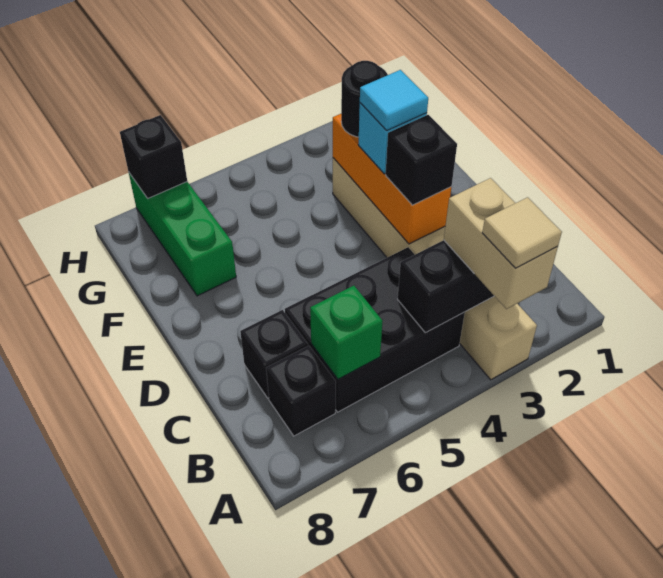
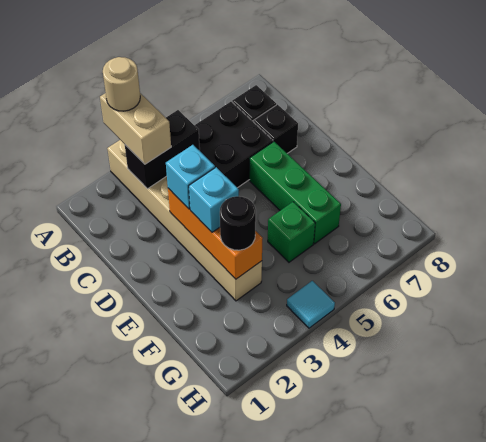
tan tile A3 level 4 -> tan round brick A3 level 4
green brick B6 level 2 -> green brick F5 level 1
black brick D3 level 3 -> cyan brick D3 level 3
cyan tile E3 level 4 -> cyan tile H4 level 1
green brick F7:H7 level 1 -> green brick D6:F6 level 1
black brick H7 level 2 -> none

